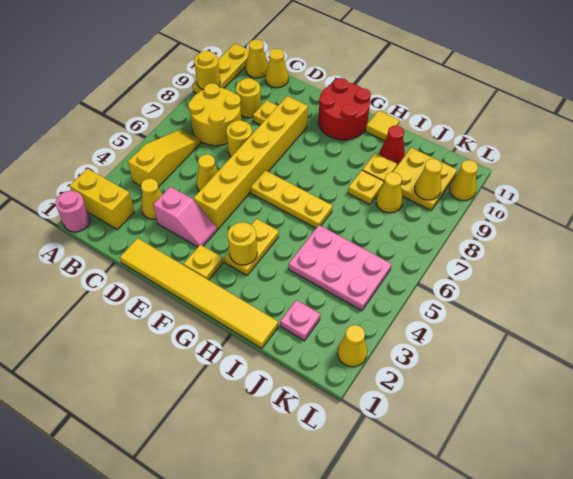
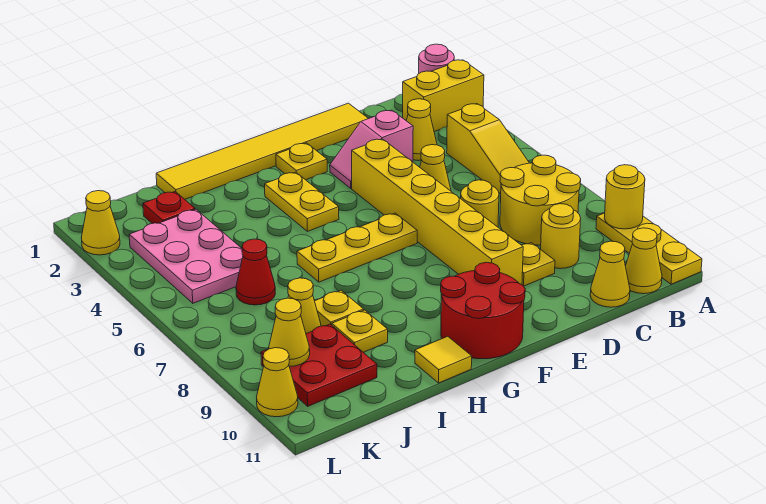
yellow round brick G3 level 2 -> none
pink plate I4:K5 level 1 -> pink plate J3:K5 level 1
red cone I10 level 1 -> red cone J6 level 1
pink plate J2 level 1 -> red plate J2 level 1
yellow plate J9:K10 level 1 -> red plate J9:K10 level 1

